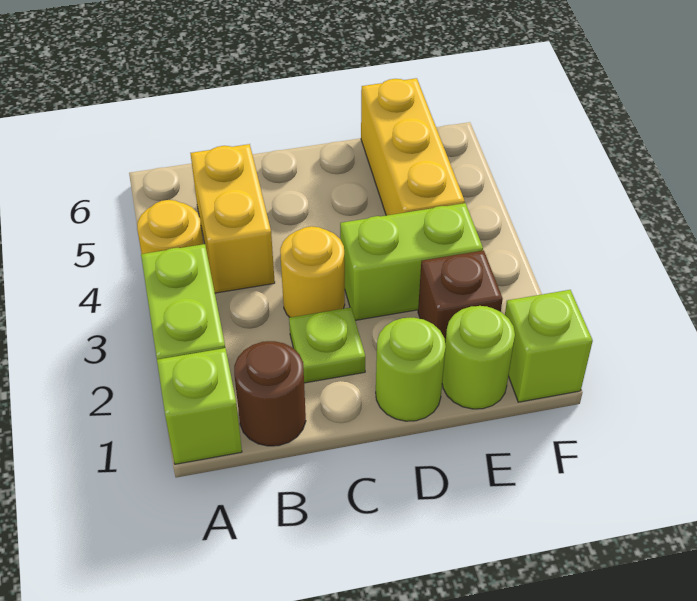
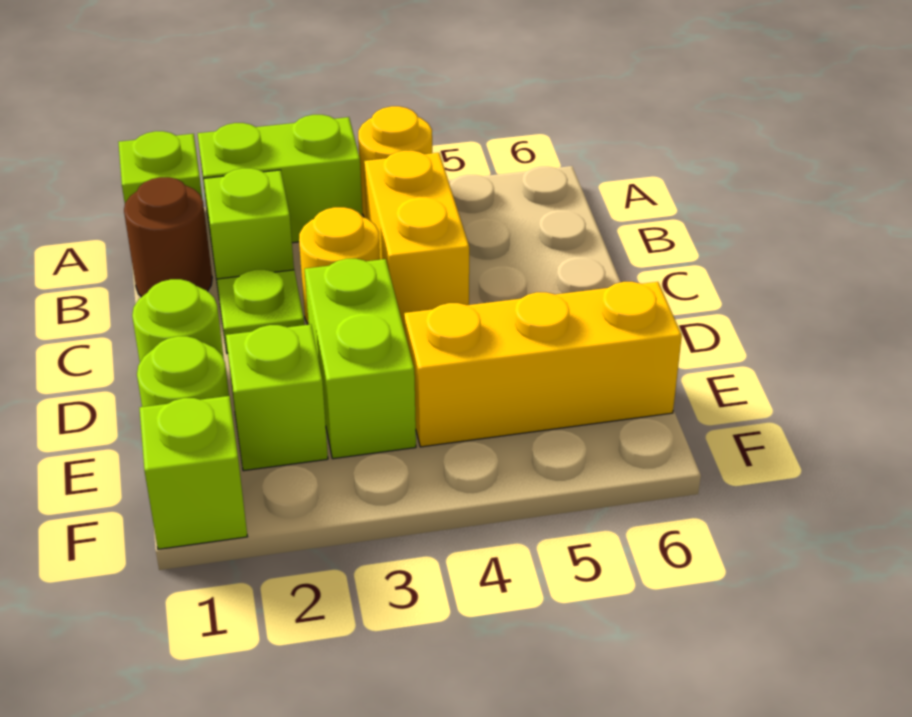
none -> lime brick B2 level 1
yellow brick B4:B5 level 1 -> yellow brick B4:C4 level 1
brown brick E2 level 1 -> lime brick E2 level 1

